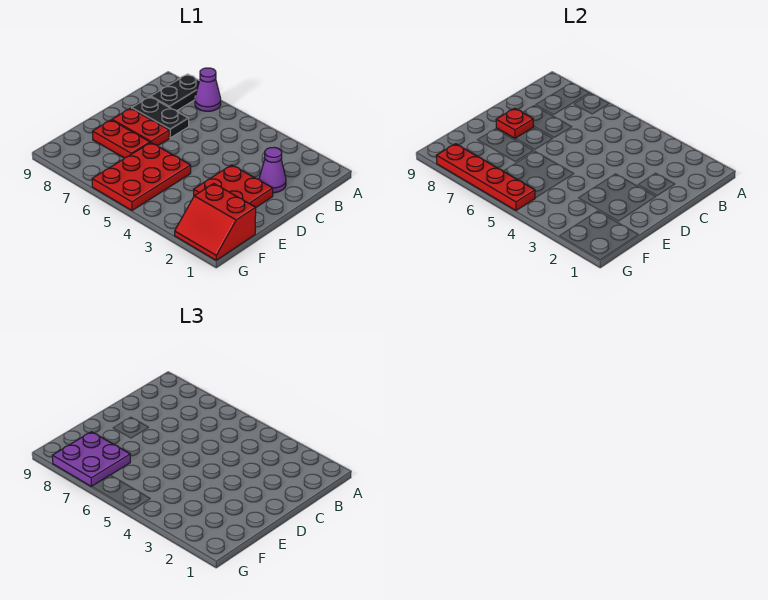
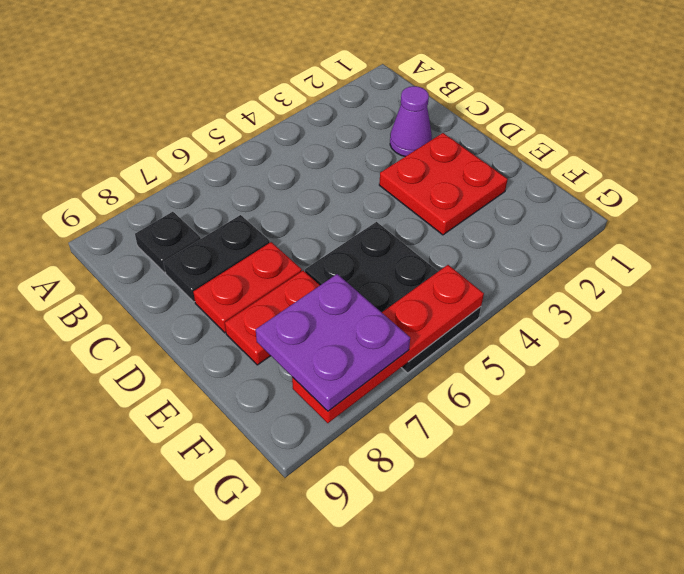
purple cone A7 level 1 -> none
black plate A8:B8 level 1 -> black plate B8 level 1
red plate D8 level 2 -> none
red plate E5:G6 level 1 -> black plate E5:G6 level 1
red slope F1:G2 level 1 top F -> none

